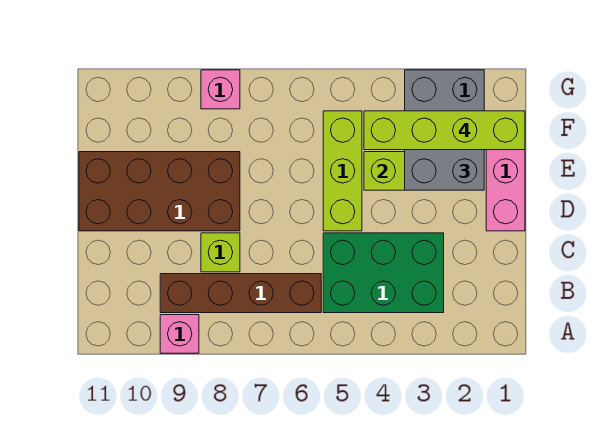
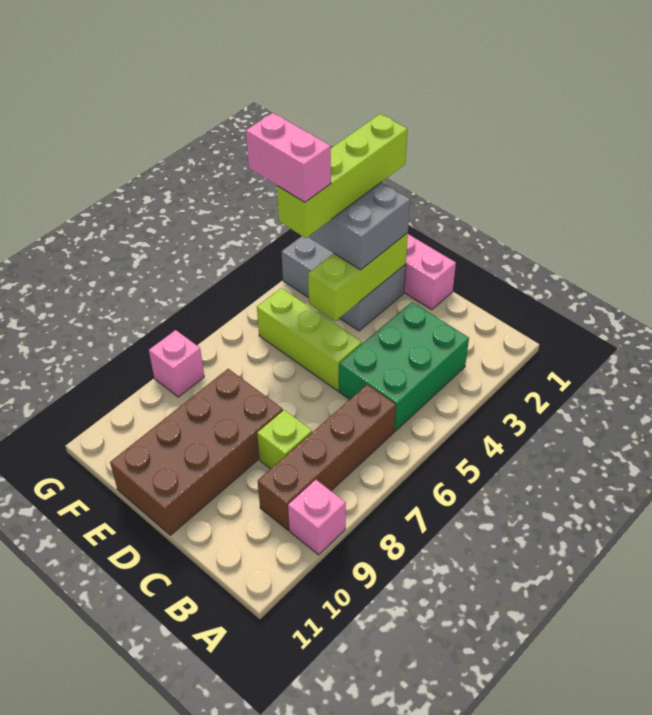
none -> pink brick F4:G4 level 5

